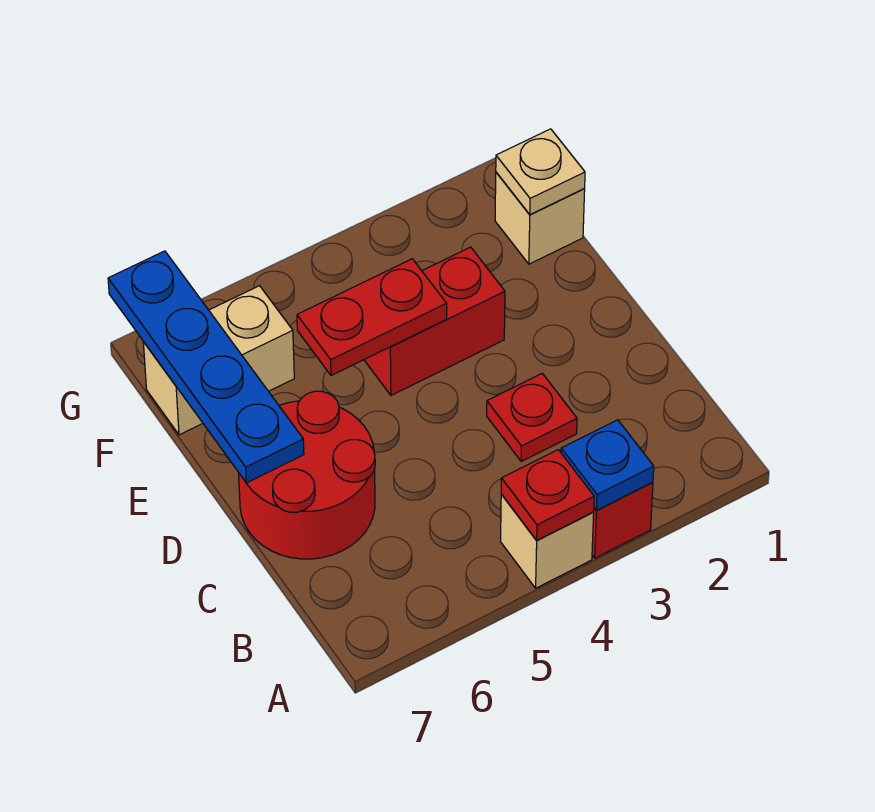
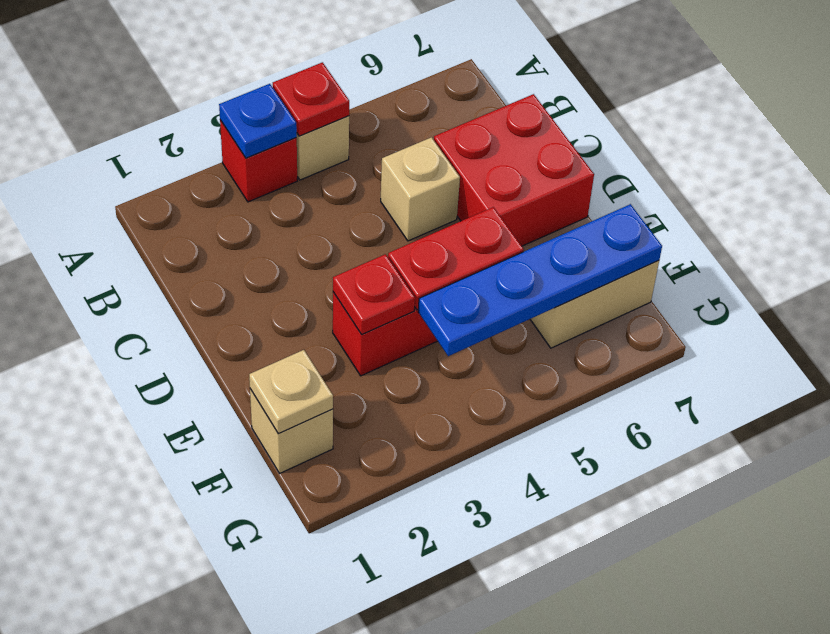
red plate C3 level 1 -> red plate E3 level 2
none -> tan brick C5 level 1
red round brick C6:D7 level 1 -> red brick C6:D7 level 1
blue plate D7:G7 level 2 -> blue plate F4:F7 level 2

